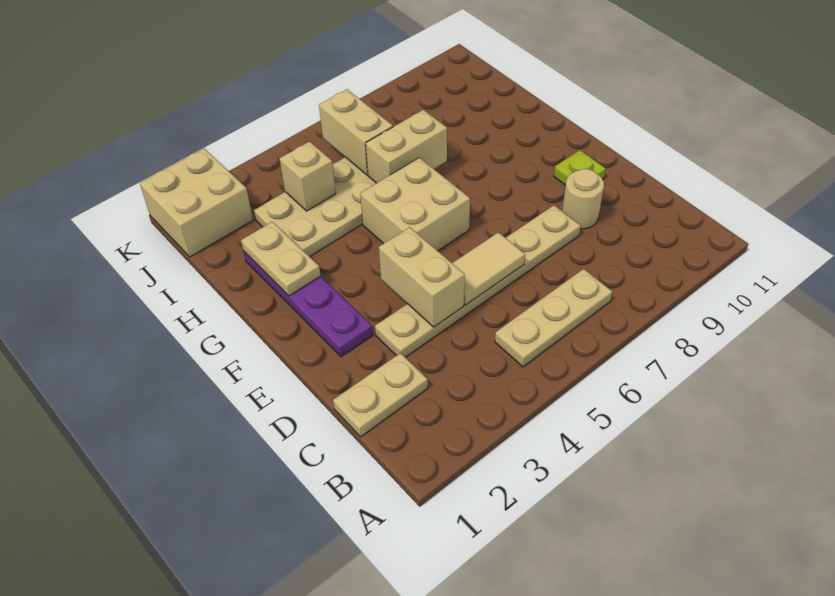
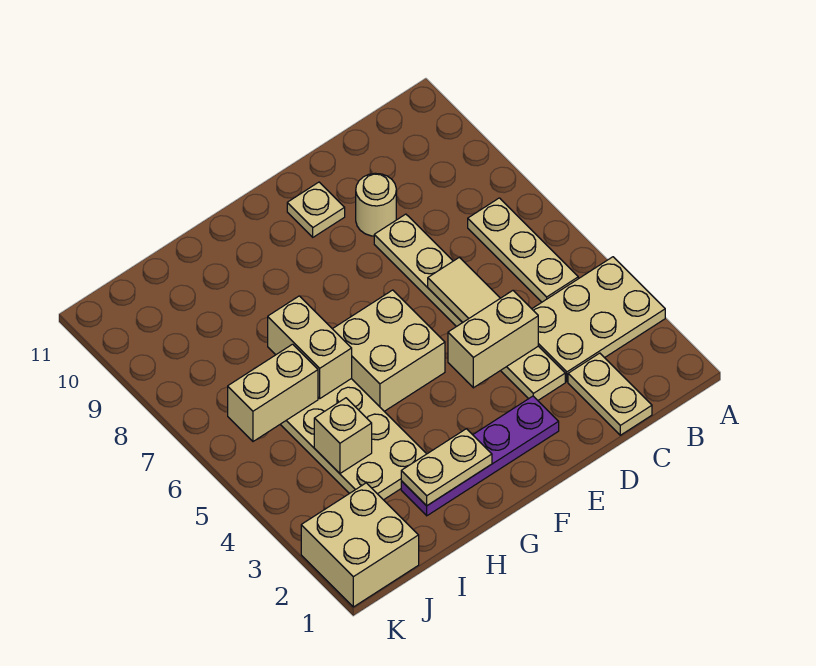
none -> tan plate A3:C4 level 1
lime plate E10 level 1 -> tan plate E10 level 1

